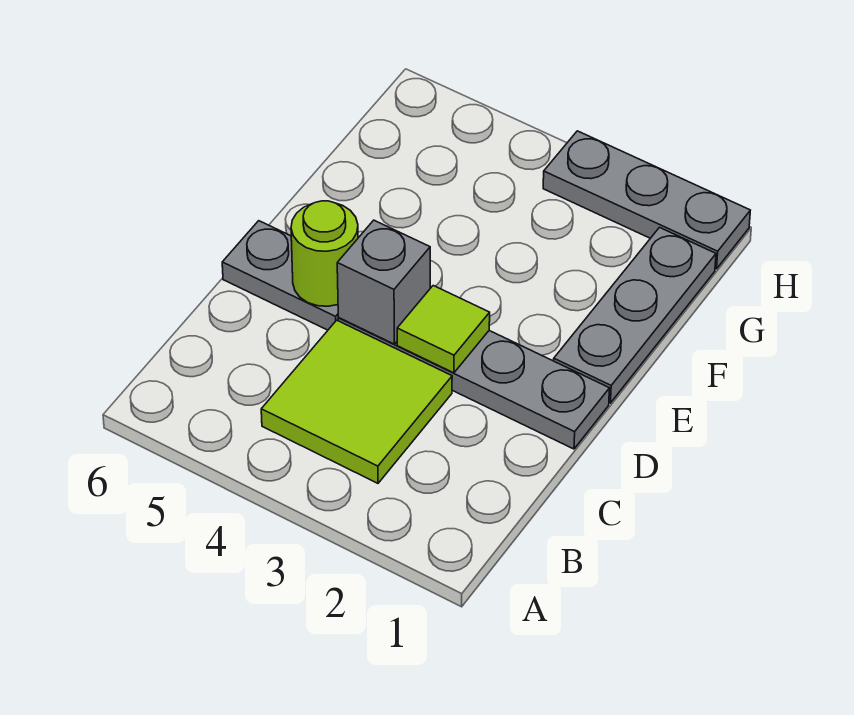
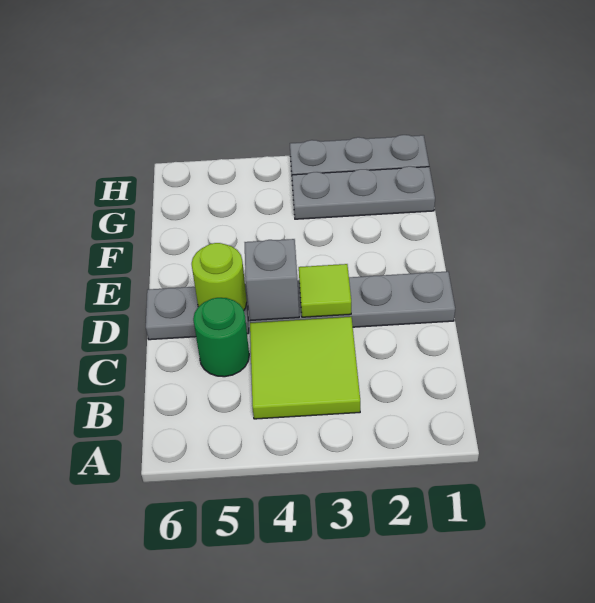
none -> green round brick C5 level 1
grey plate E1:G1 level 1 -> grey plate G1:G3 level 1

